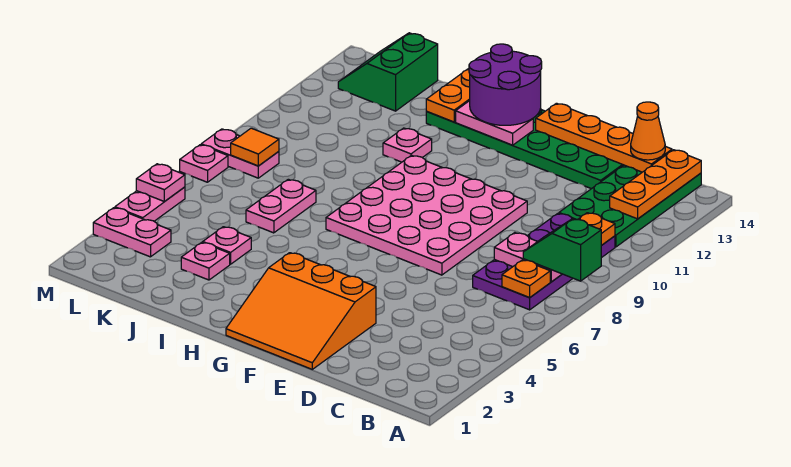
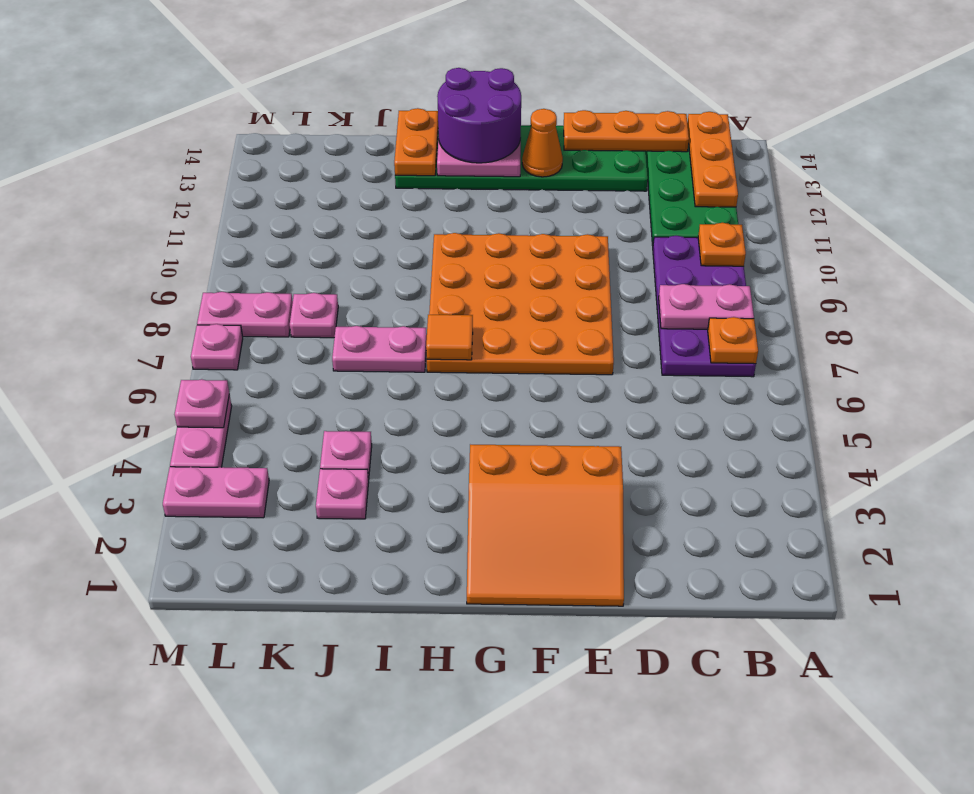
green slope A8:B8 level 3 top A -> none
orange plate C14:F14 level 2 -> orange plate C14:E14 level 2
orange cone C14 level 3 -> orange cone F13 level 2
pink plate E7:H10 level 1 -> orange plate E7:H10 level 1
pink plate I11 level 1 -> pink plate K8 level 1
pink plate J6:J7 level 1 -> pink plate I7:J7 level 1
green slope K13:L14 level 1 top K -> none
orange tile L8 level 2 -> orange tile H7 level 2

